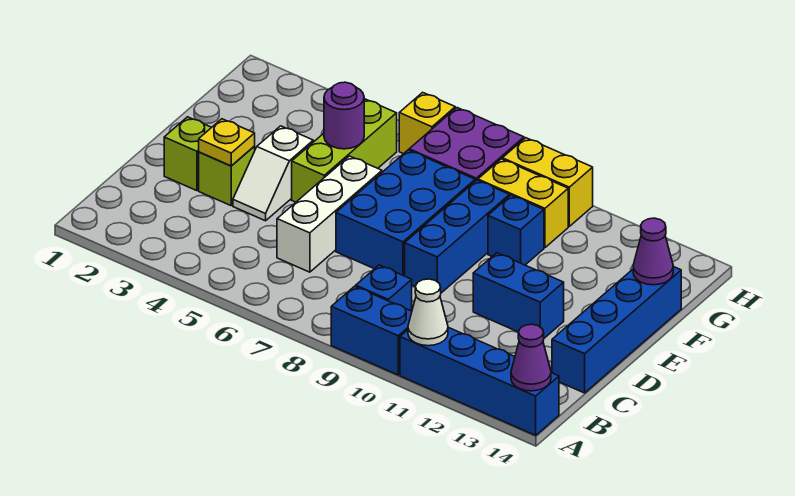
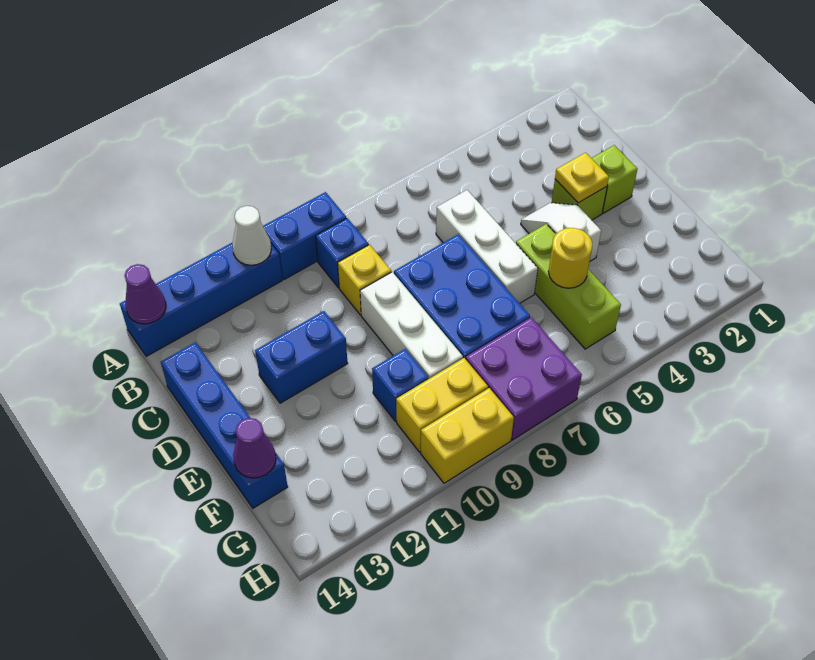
blue brick D9:F9 level 1 -> white brick D9:F9 level 1
purple round brick F5 level 2 -> yellow round brick F5 level 2
yellow brick H6 level 1 -> yellow brick C9 level 1

